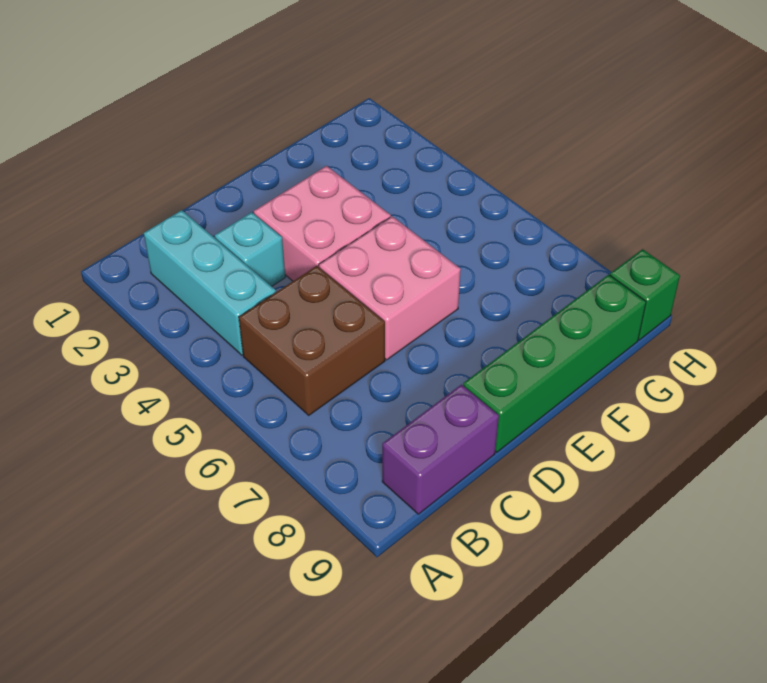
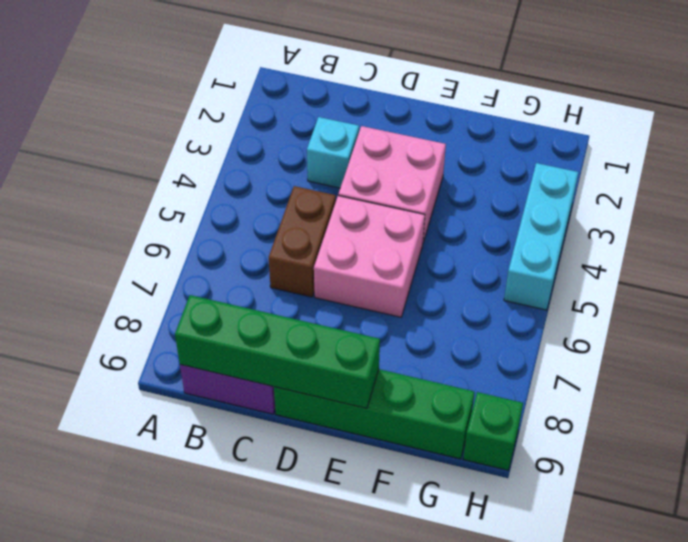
cyan brick B2:B4 level 1 -> cyan brick H3:H5 level 1
brown brick B5:C6 level 1 -> brown brick C5:C6 level 1
none -> green brick B9:E9 level 2

